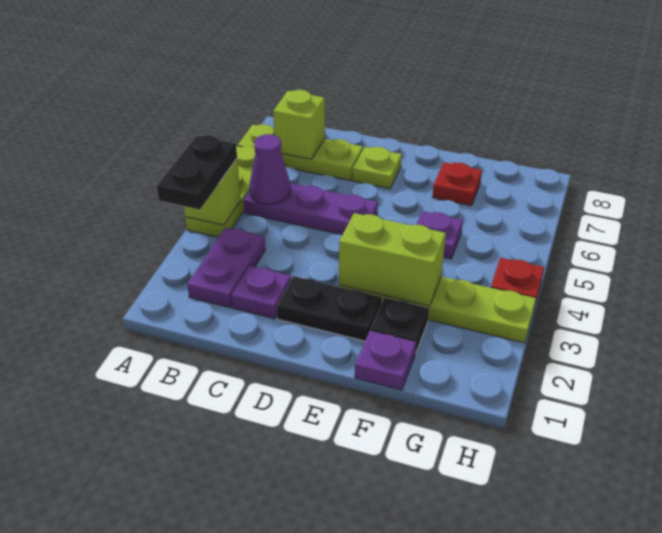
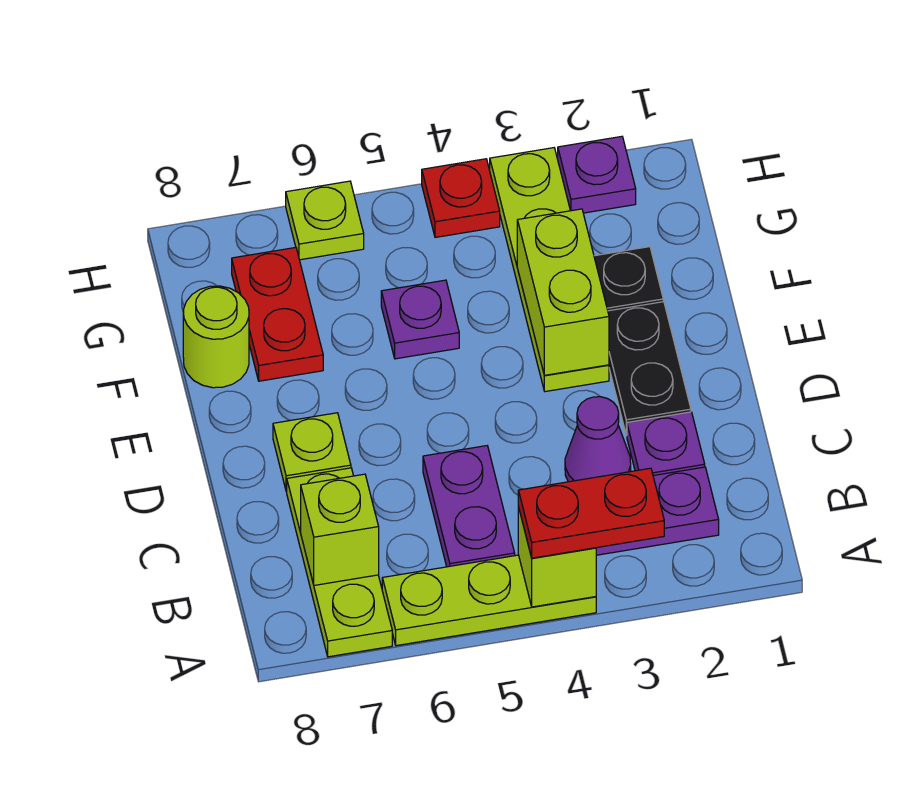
black plate A3:A4 level 3 -> red plate A3:A4 level 3
purple plate B5:D5 level 1 -> purple plate B5:C5 level 1
purple cone B5 level 2 -> purple cone C3 level 1
purple plate F1 level 1 -> purple plate H2 level 1
red plate F7 level 1 -> red plate F7:G7 level 1
none -> lime round brick F8 level 1
none -> lime plate H6 level 1

